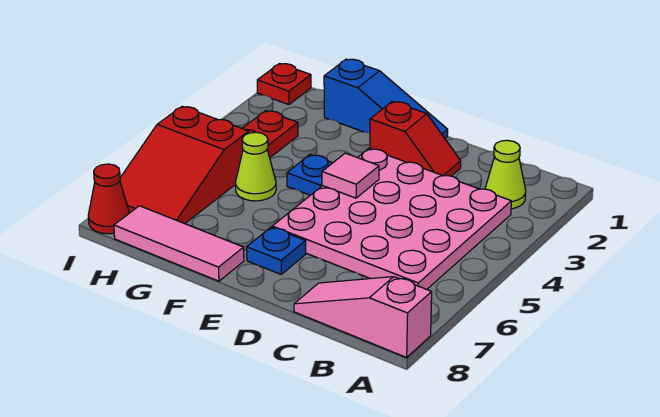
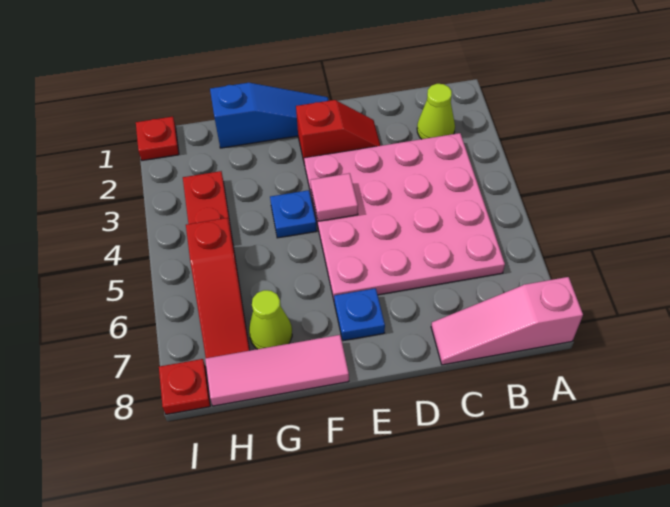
lime cone G5 level 1 -> lime cone G7 level 1
red slope H5:I7 level 1 top 5 -> red slope H5:H7 level 1 top 5
red cone I8 level 1 -> red plate I8 level 1

